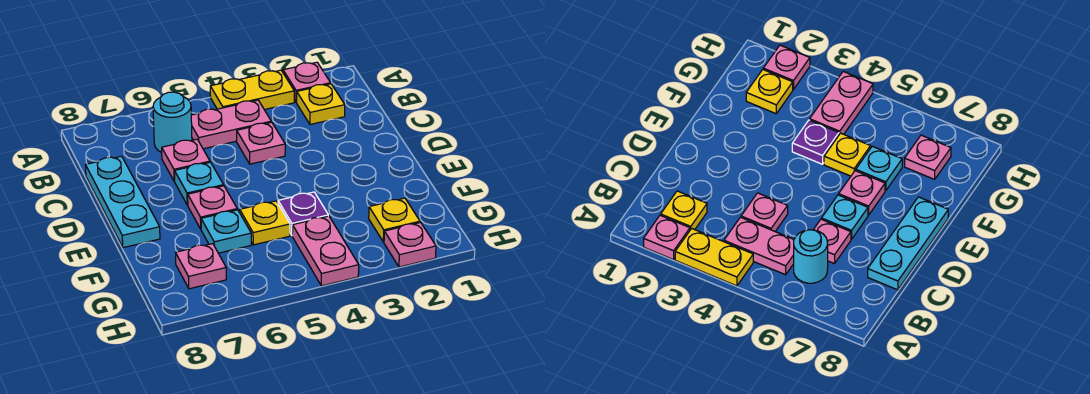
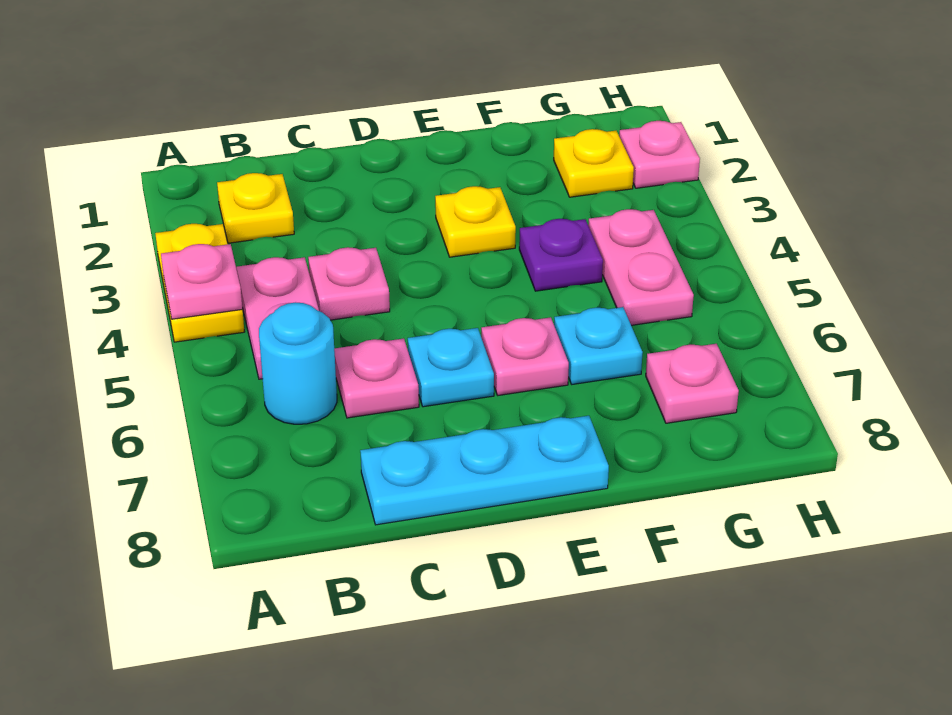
pink plate A2 level 1 -> pink plate A4 level 2
yellow plate F5 level 1 -> yellow plate E3 level 1
pink plate G4:H4 level 1 -> pink plate G4:G5 level 1

